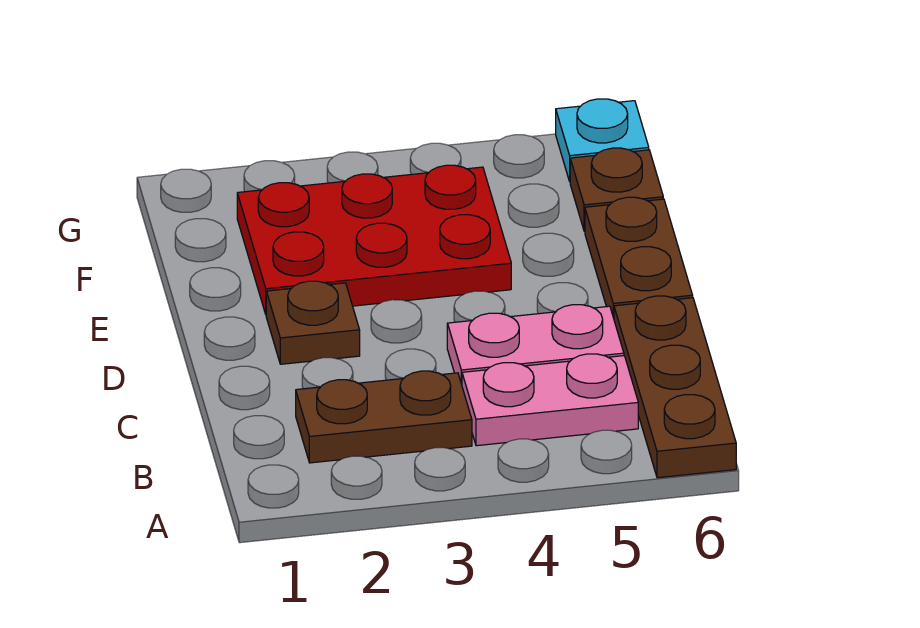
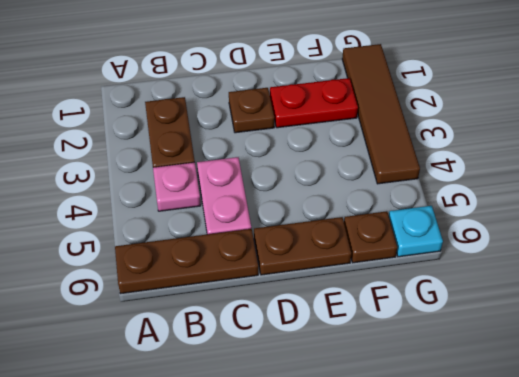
pink plate B4:B5 level 1 -> pink plate B4 level 1
red plate E2:F4 level 1 -> red plate E2:F2 level 1
none -> brown tile G1:G4 level 1

